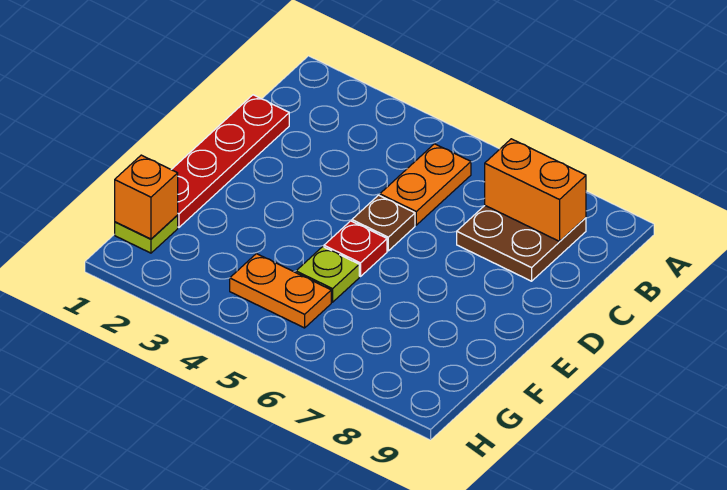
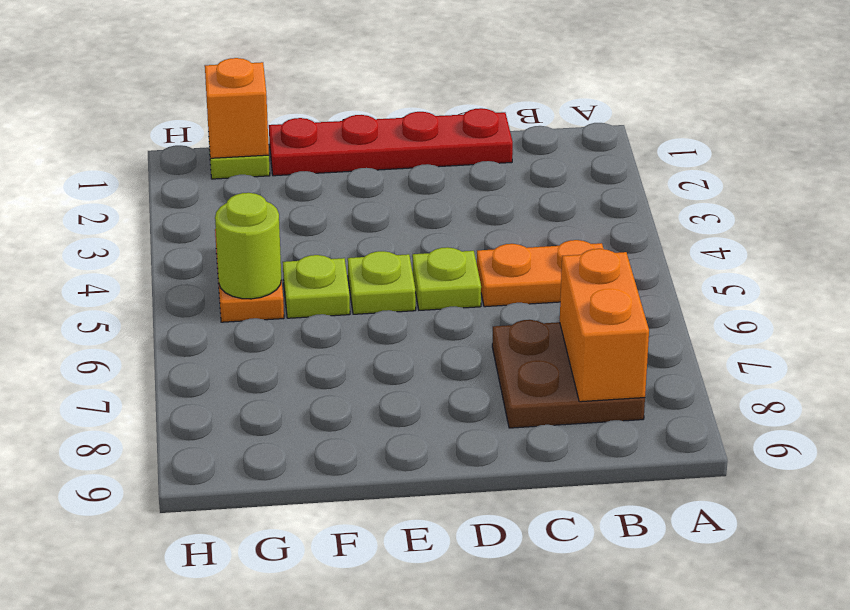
brown plate D5 level 1 -> lime plate D5 level 1
red plate E5 level 1 -> lime plate E5 level 1
none -> lime round brick G5 level 2

